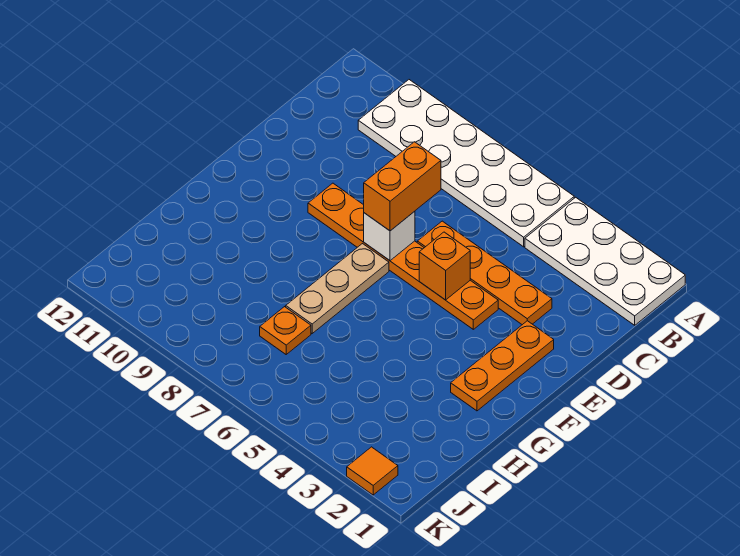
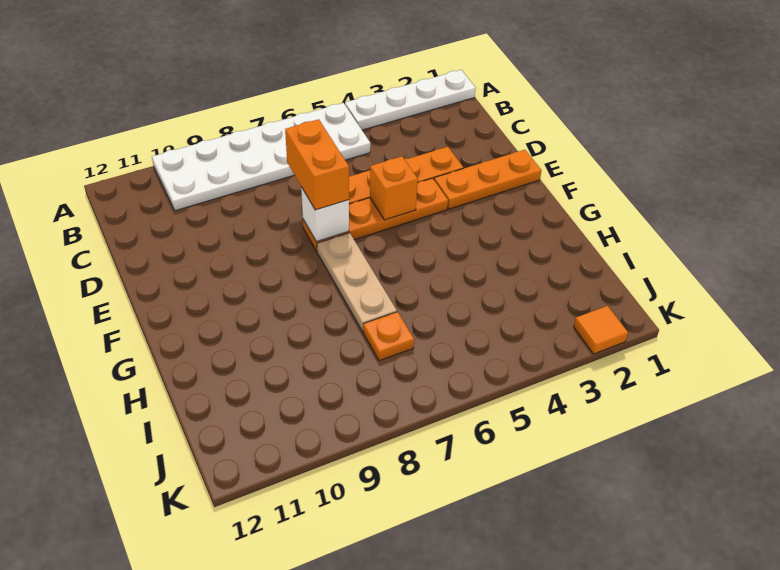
white plate A1:B4 level 1 -> white plate A1:A4 level 1
orange plate E2:G2 level 1 -> orange plate E1:E3 level 1
orange plate E4:E9 level 1 -> orange plate E4:E7 level 1

